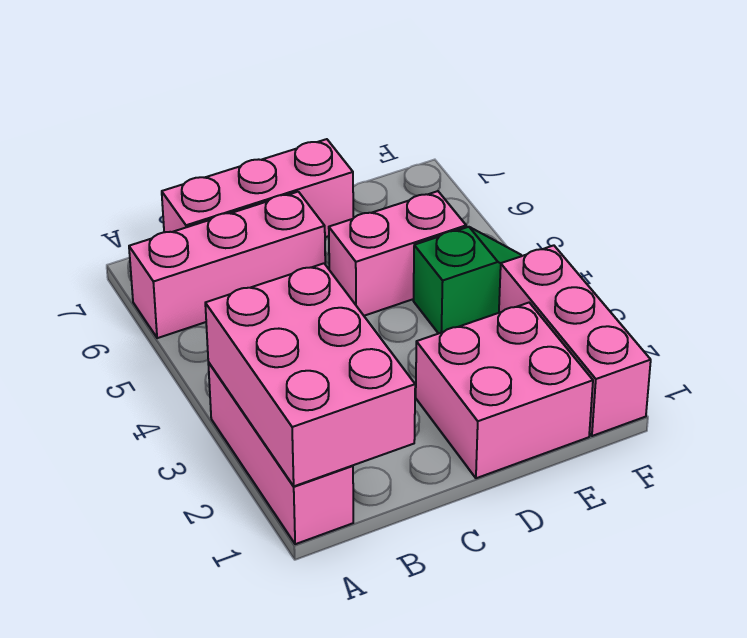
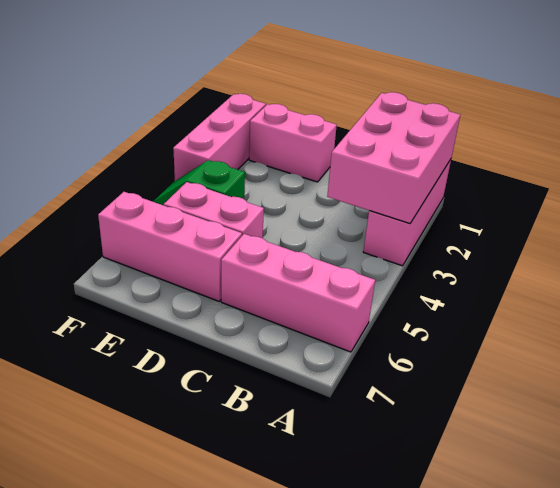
pink brick B7:D7 level 1 -> pink brick D6:F6 level 1
pink brick D1:E2 level 1 -> pink brick D1:E1 level 1

